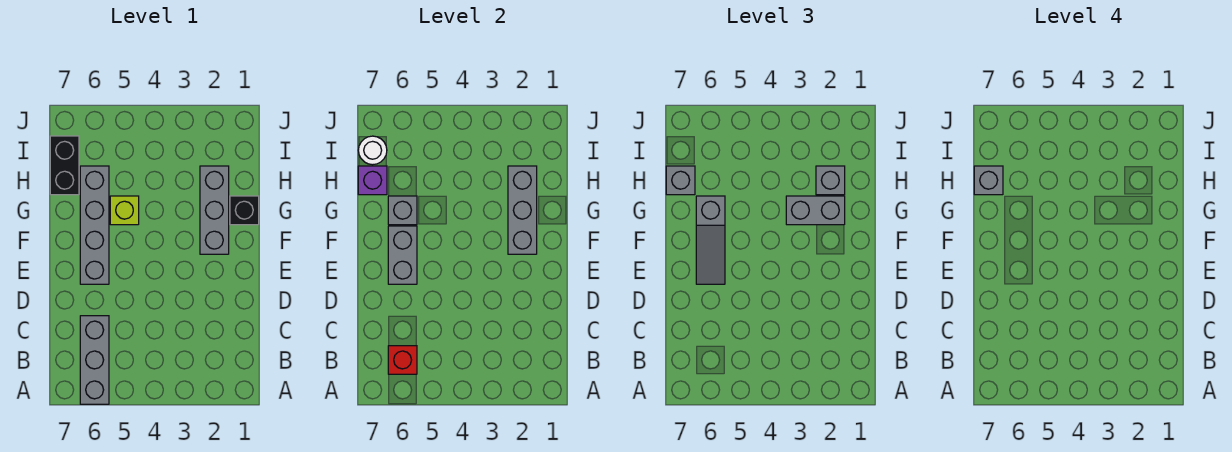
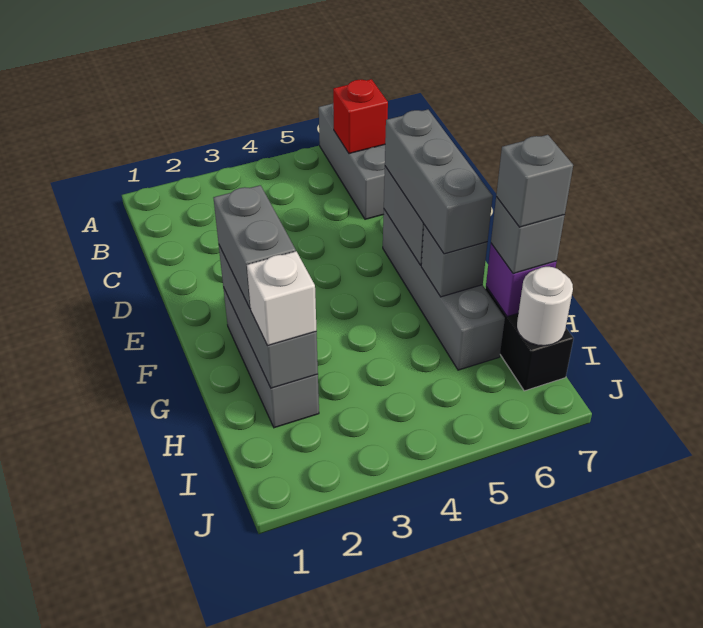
grey slope E6:G6 level 3 top G -> grey brick E6:G6 level 3
black brick G1 level 1 -> none
grey brick G2:G3 level 3 -> grey brick F2:G2 level 3
lime brick G5 level 1 -> none
grey brick H2 level 3 -> white brick H2 level 3

